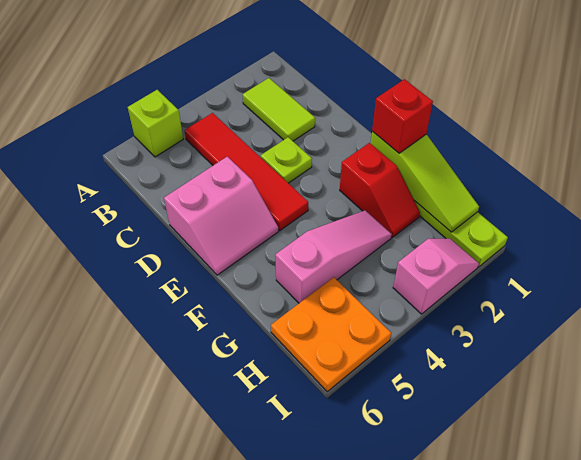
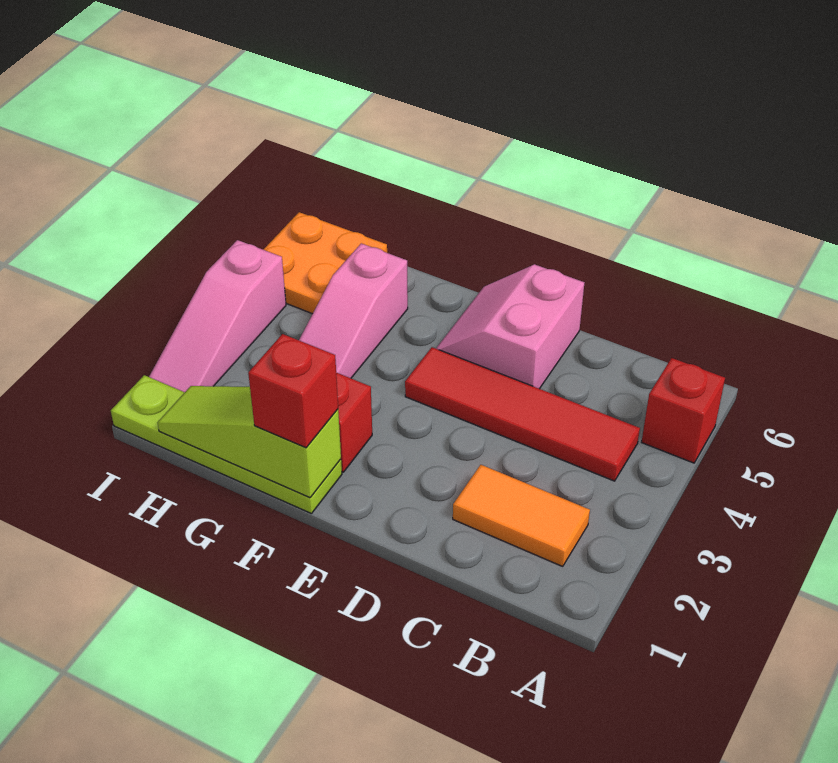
lime brick A5 level 1 -> red brick A5 level 1
lime tile B2:C2 level 1 -> orange tile B2:C2 level 1
lime plate D3 level 1 -> none
pink slope I2:I3 level 1 top 3 -> pink slope I2:I4 level 1 top 4

